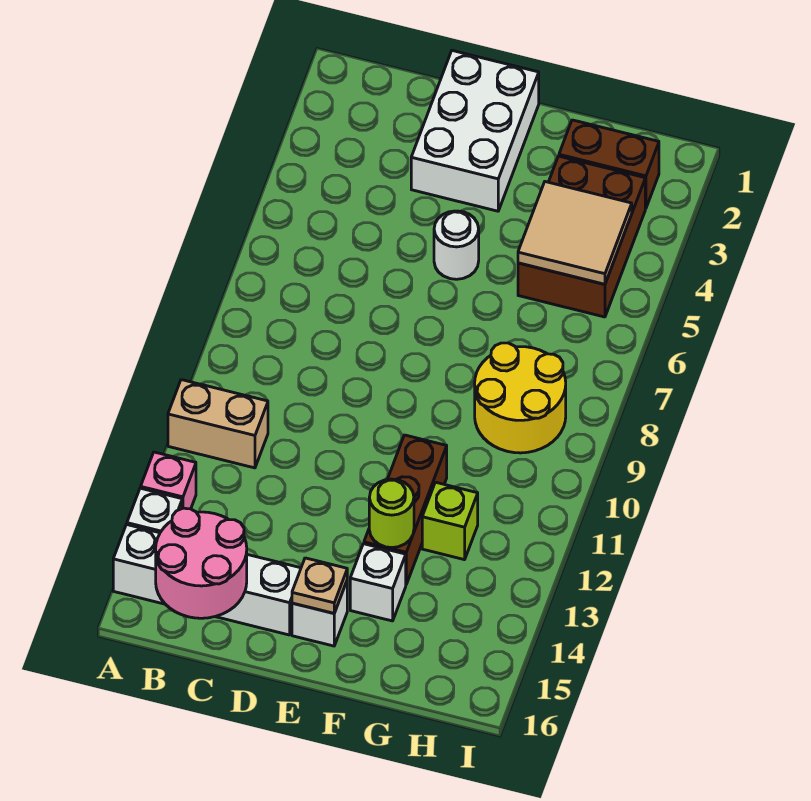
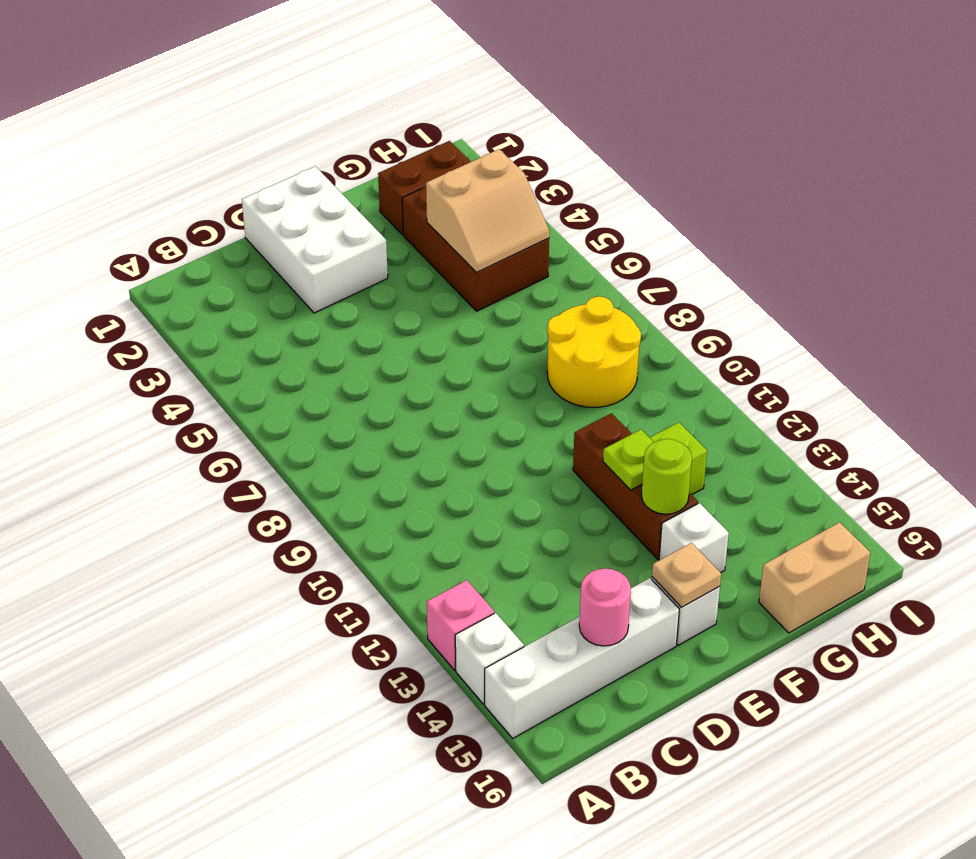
tan brick A11:B11 level 1 -> tan brick G16:H16 level 1
pink round brick B15:C16 level 2 -> pink round brick C15 level 2
white round brick E5 level 1 -> none
none -> lime plate F12 level 2
tan tile G4:H5 level 2 -> tan slope G4:H5 level 2 top 4

